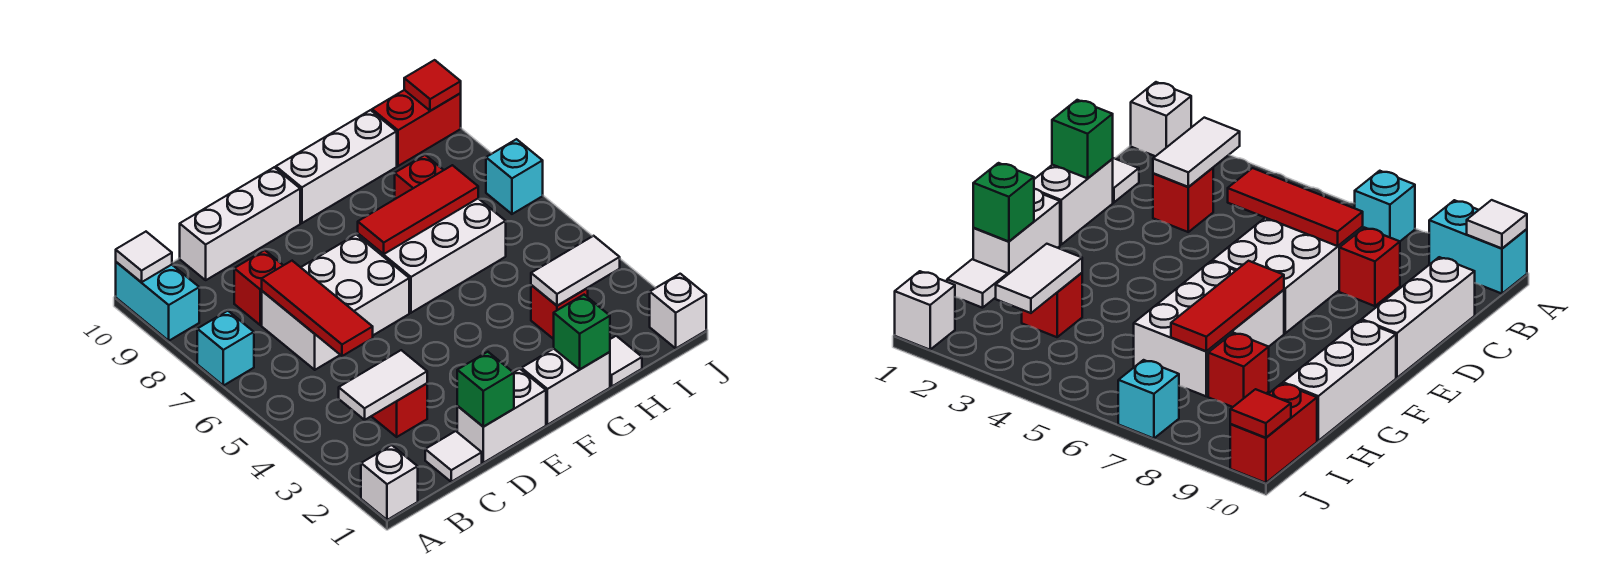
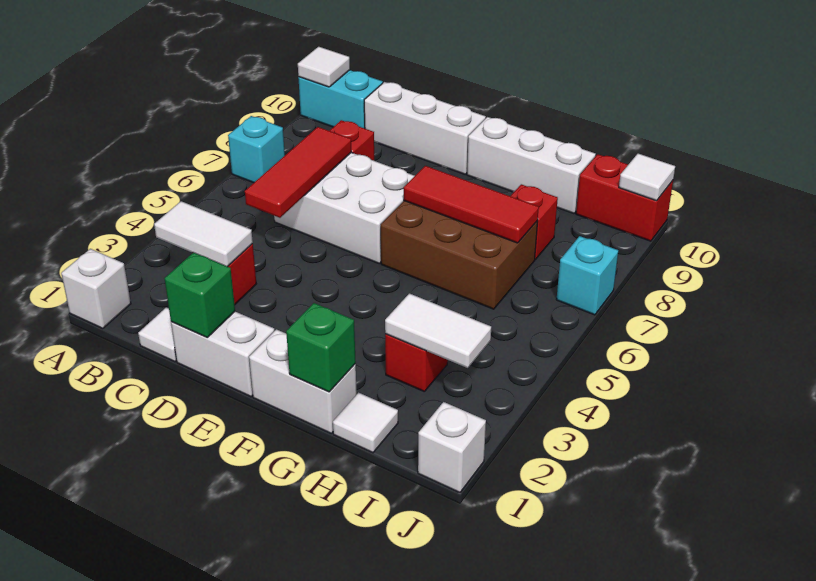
cyan brick A9:A10 level 1 -> cyan brick A10:B10 level 1
white brick F6:H7 level 1 -> brown brick F6:H7 level 1
red tile J10 level 2 -> white tile J10 level 2

